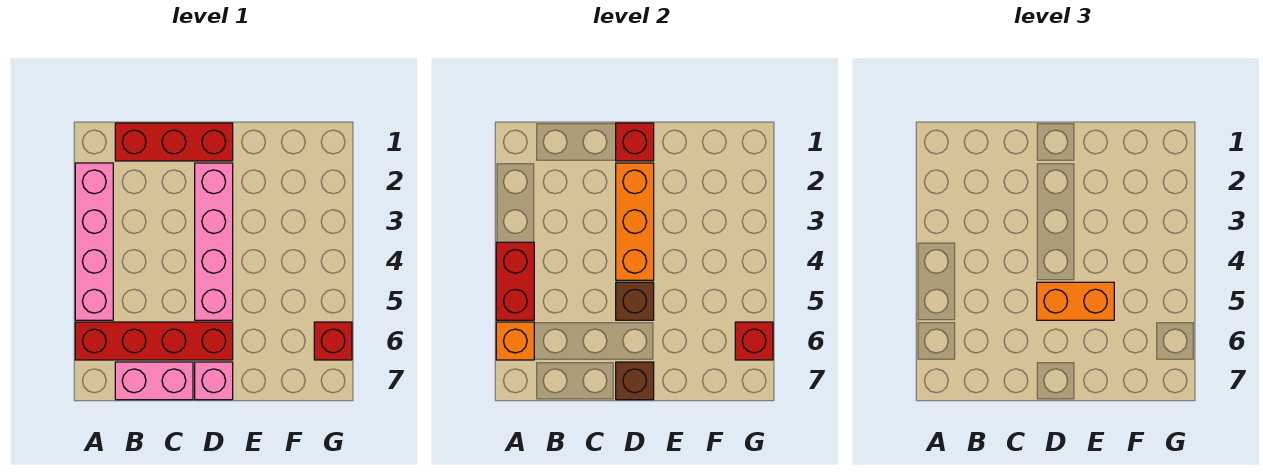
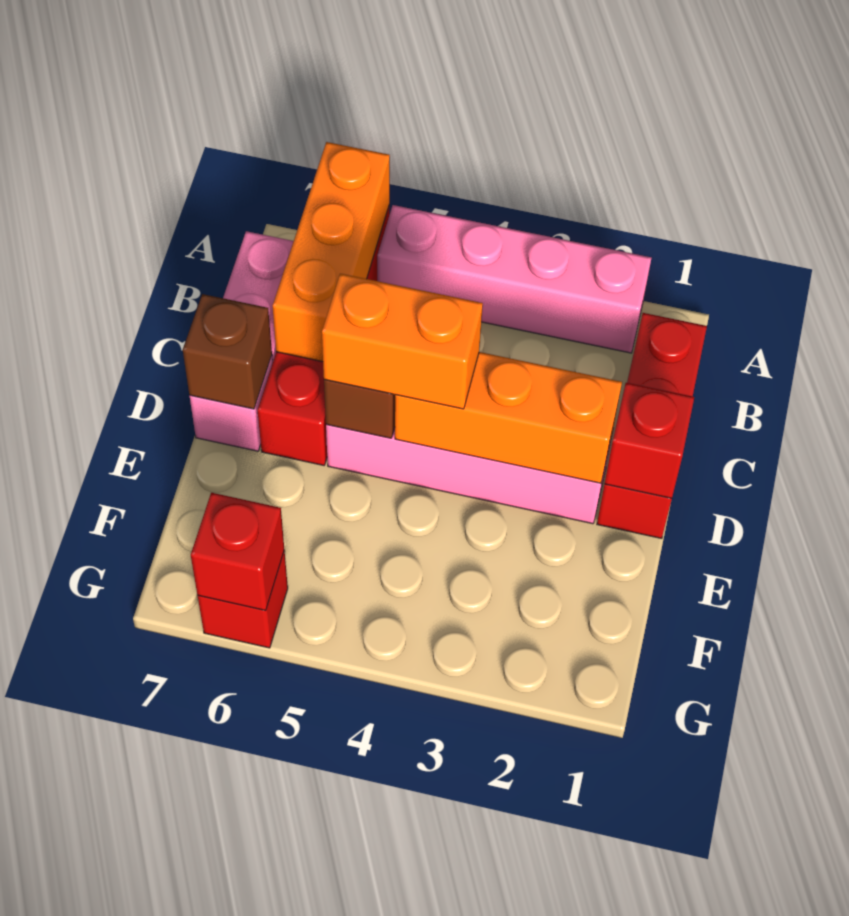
red brick A4:A5 level 2 -> none
orange brick A6 level 2 -> orange brick A6:C6 level 2
orange brick D5:E5 level 3 -> orange brick D4:D5 level 3

